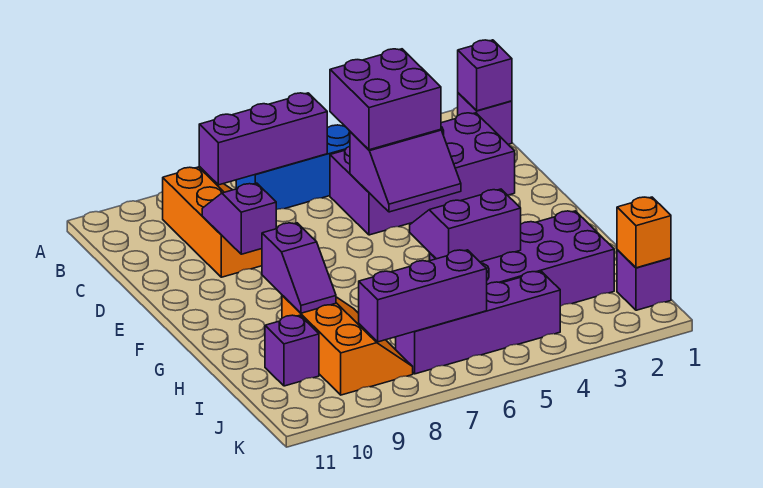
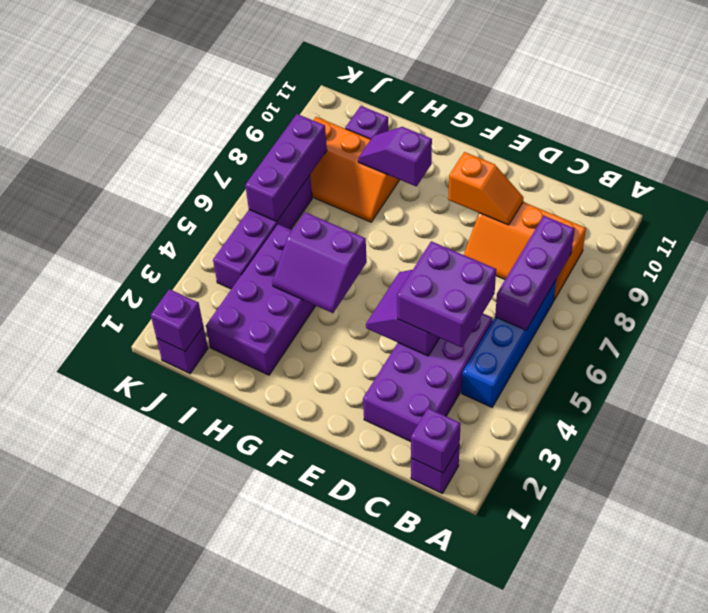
purple slope D9:E9 level 2 top E -> orange slope D9:E9 level 2 top E
purple slope G4:H5 level 2 top H -> purple slope G4:H5 level 2 top 5
orange brick J1 level 2 -> purple brick J1 level 2

